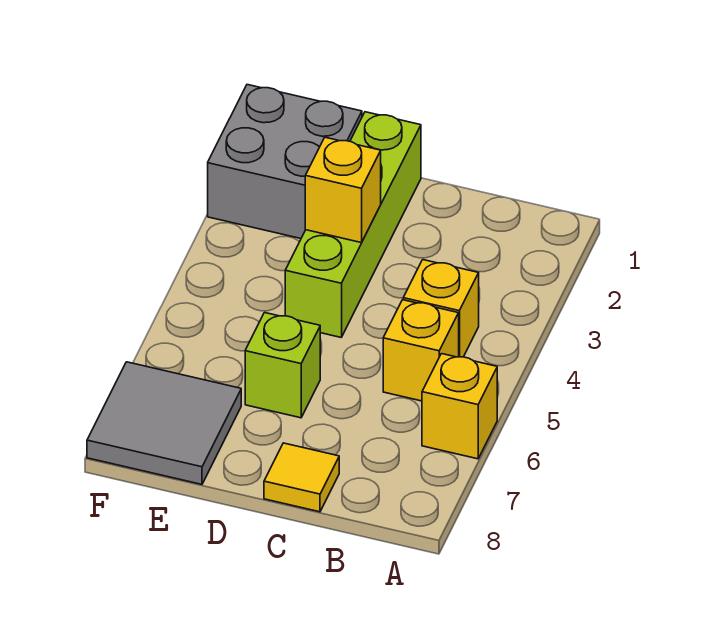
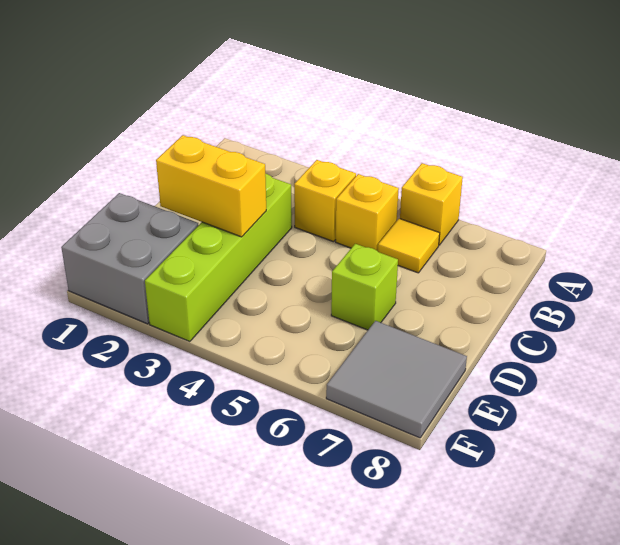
yellow tile C8 level 1 -> yellow tile B6 level 1
lime brick D1:D4 level 1 -> lime brick C3:F3 level 1
yellow brick D3 level 2 -> yellow brick D2:D3 level 2

